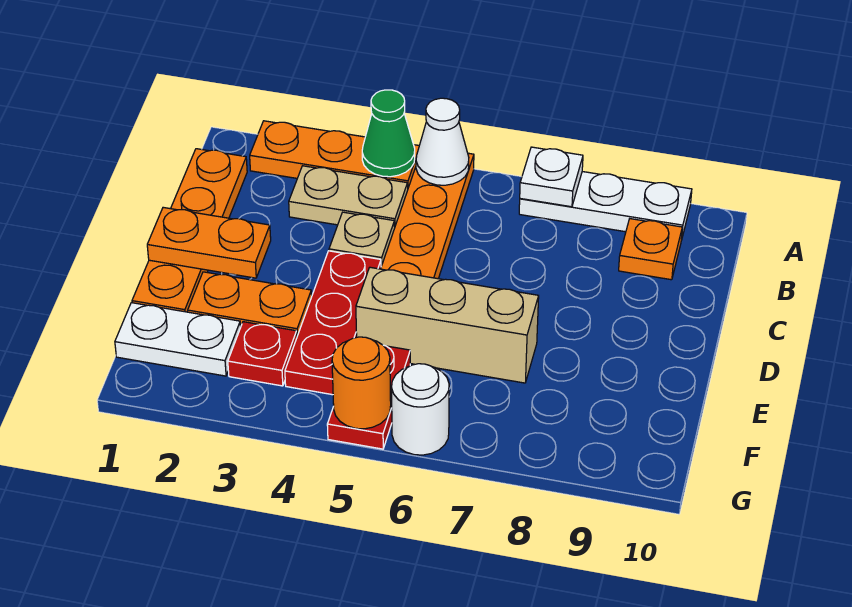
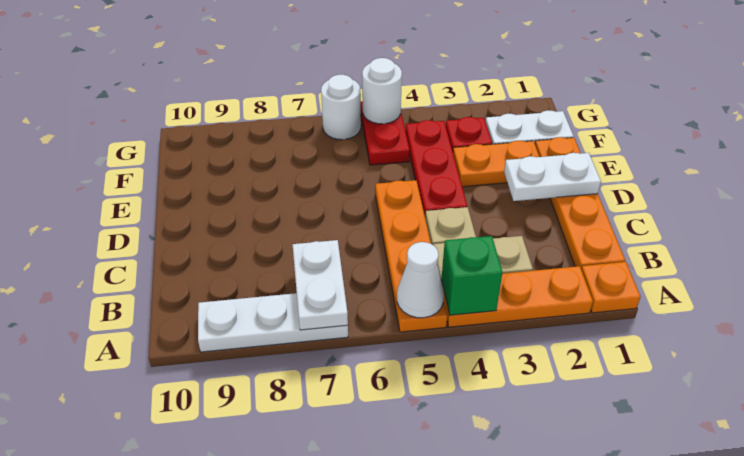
green cone A4 level 2 -> green brick A4 level 2
white plate A7 level 2 -> white plate A7:B7 level 2
orange plate B9 level 1 -> orange plate A1 level 1
orange plate D1:D2 level 2 -> white plate D1:D2 level 2
tan brick E5:E7 level 1 -> none
orange round brick G5 level 2 -> white round brick G5 level 2

